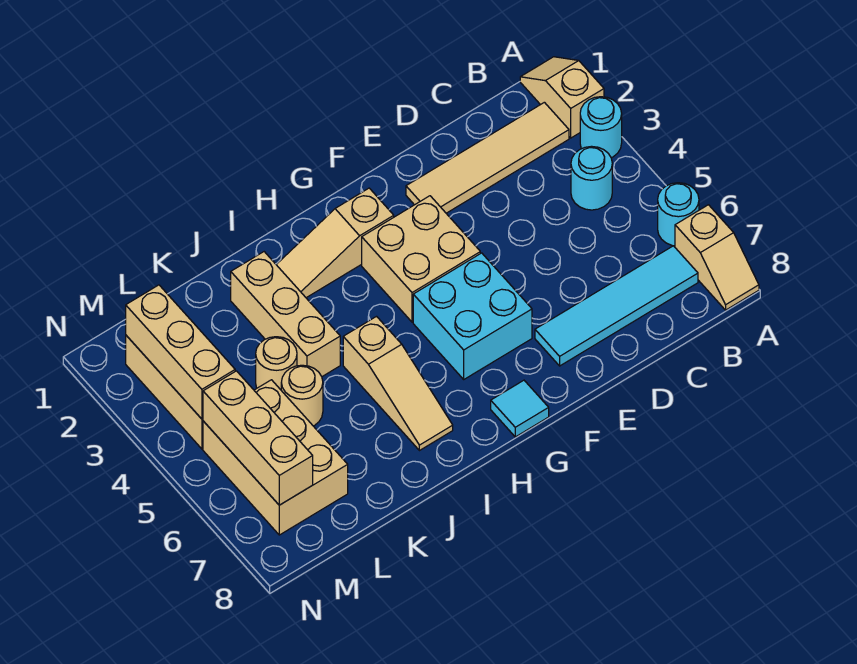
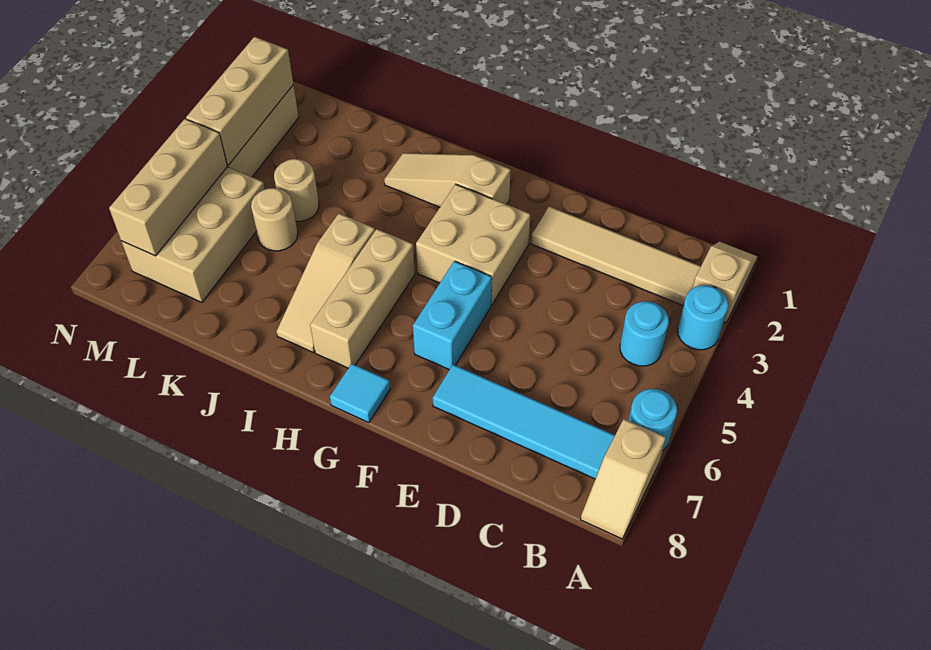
cyan brick F5:G6 level 1 -> cyan brick F5:F6 level 1
tan brick J2:J4 level 1 -> tan brick H5:H7 level 1

